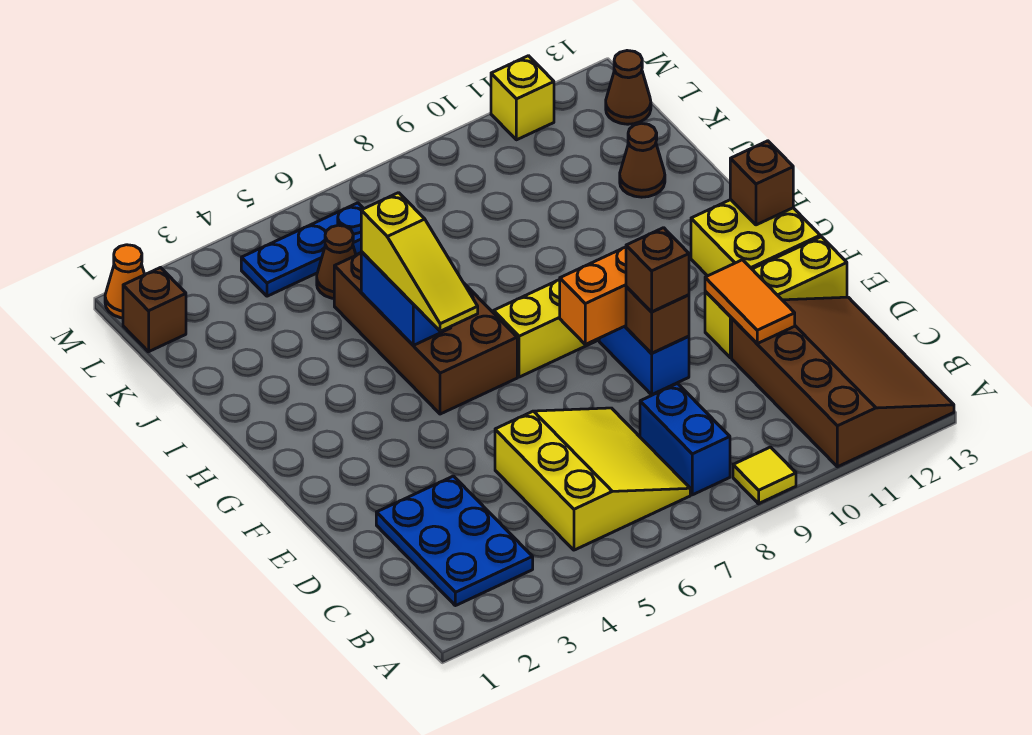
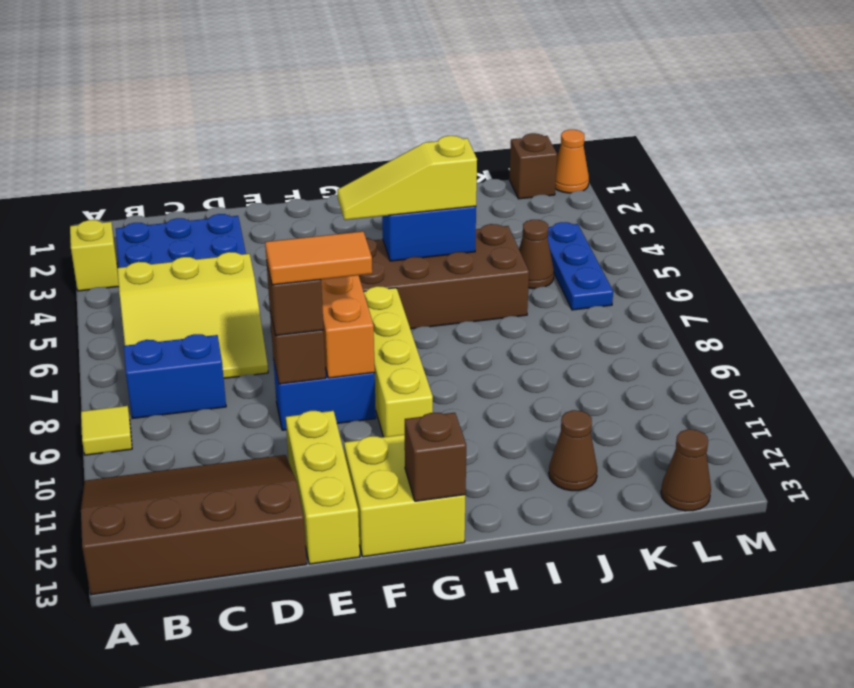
brown slope A11:D13 level 1 top 11 -> brown slope A11:D13 level 1 top 13
orange tile D11:E11 level 2 -> orange tile E9:F9 level 4
yellow brick M11 level 1 -> yellow brick A3 level 1

